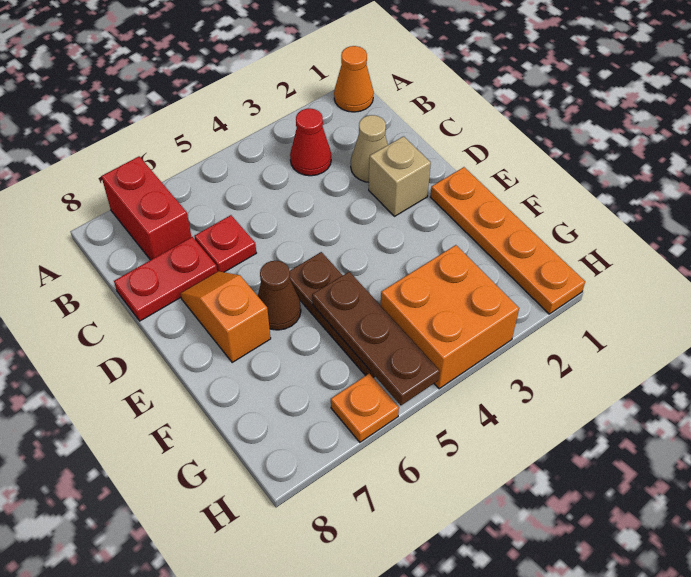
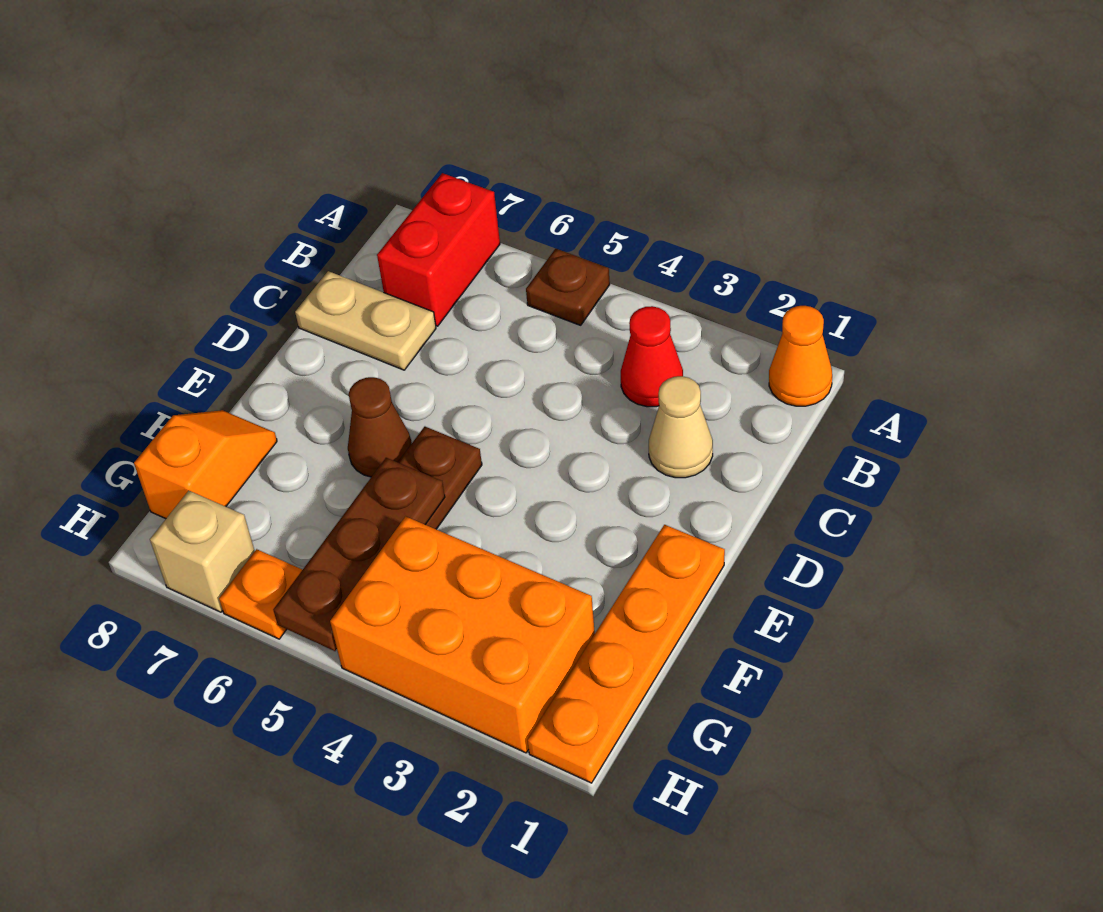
none -> brown plate A5 level 1
red plate C6 level 1 -> none
red plate C7:C8 level 1 -> tan plate C7:C8 level 1
tan brick D2 level 1 -> tan brick H7 level 1
orange slope D7:E7 level 1 top E -> orange slope F8:G8 level 1 top G
orange brick G3:H4 level 1 -> orange brick G2:H4 level 1

